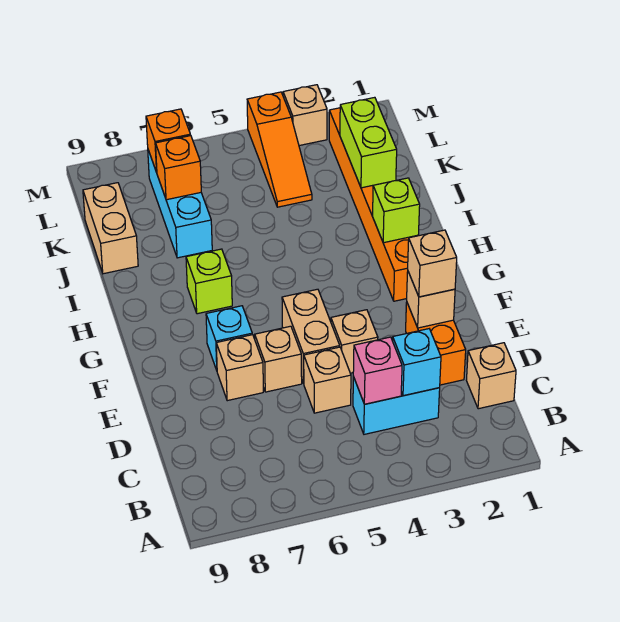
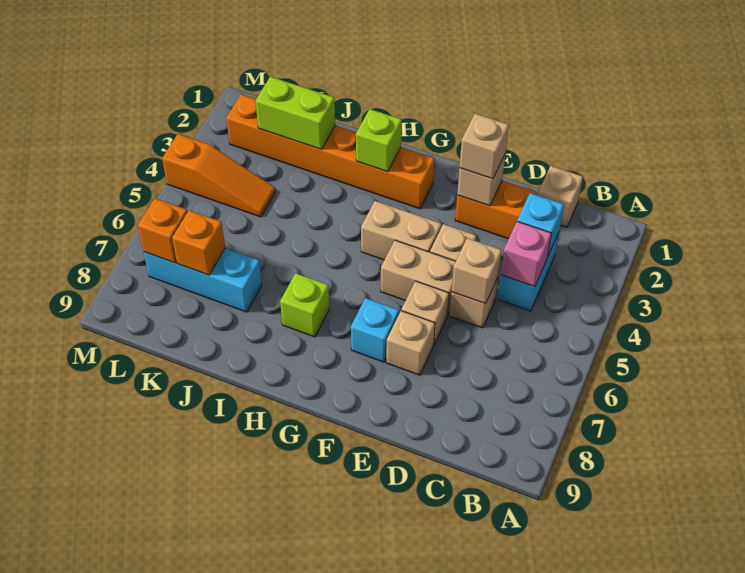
tan brick J9:K9 level 1 -> tan brick F4:G4 level 1
tan brick M3 level 1 -> tan brick D5 level 2

